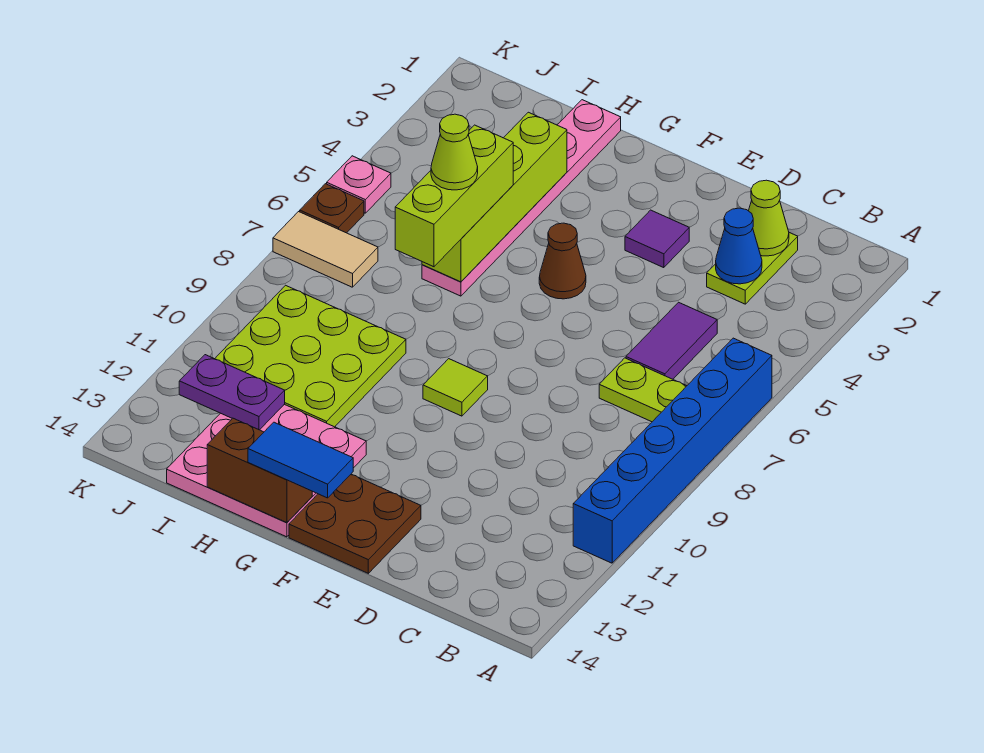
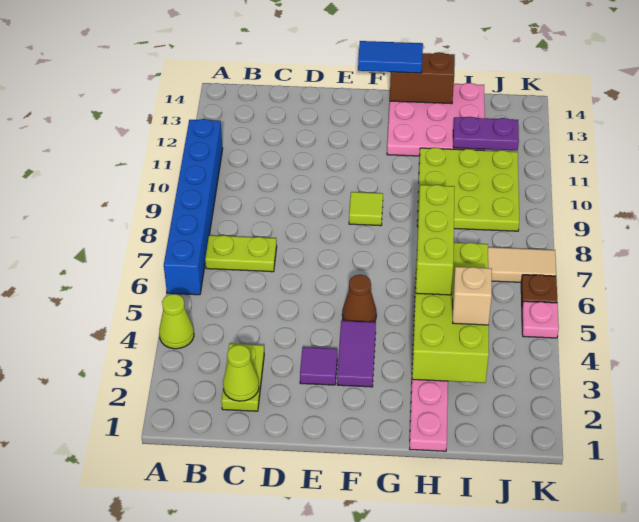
blue cone C3 level 2 -> none
purple tile C5:C6 level 1 -> purple tile F3:F4 level 1
brown plate E13:F14 level 1 -> none
lime brick H3:H6 level 2 -> lime brick H3:I6 level 2
lime cone H6 level 4 -> lime cone A4 level 1
none -> tan brick I4 level 3

